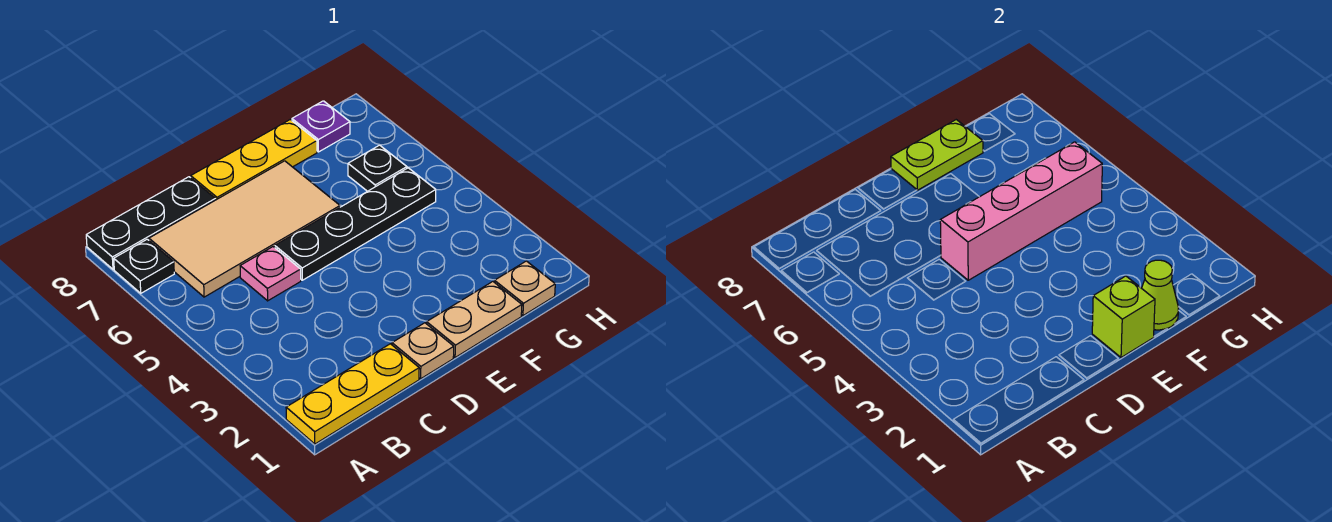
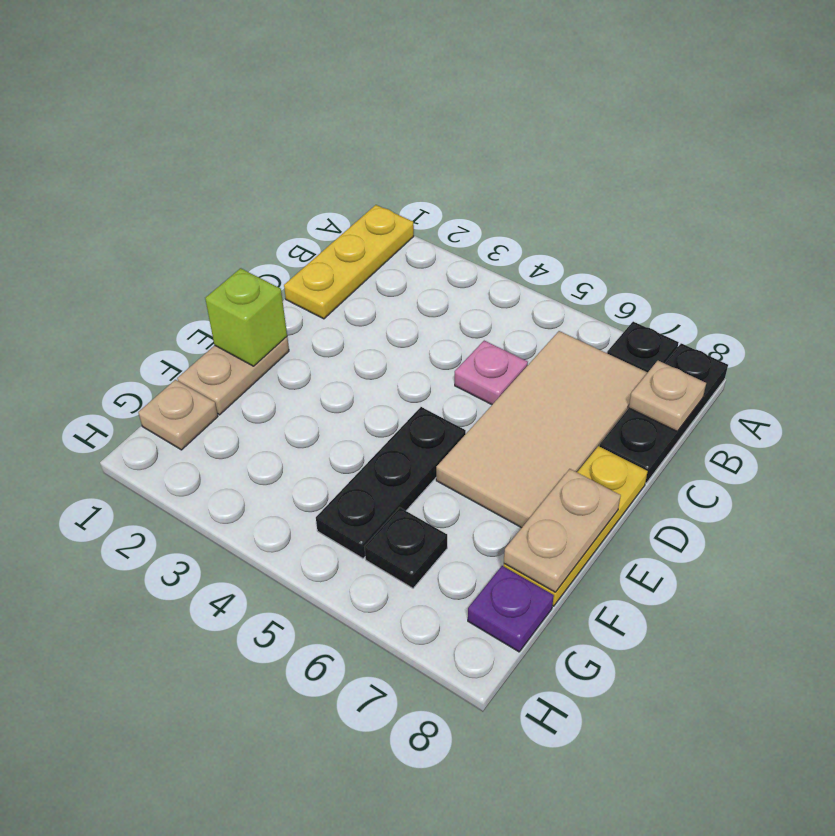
tan plate D1 level 1 -> tan plate B8 level 2
black plate D5:G5 level 1 -> black plate E5:G5 level 1
pink brick D5:G5 level 2 -> none
lime plate E8:F8 level 2 -> tan plate E8:F8 level 2
lime cone F1 level 2 -> none

